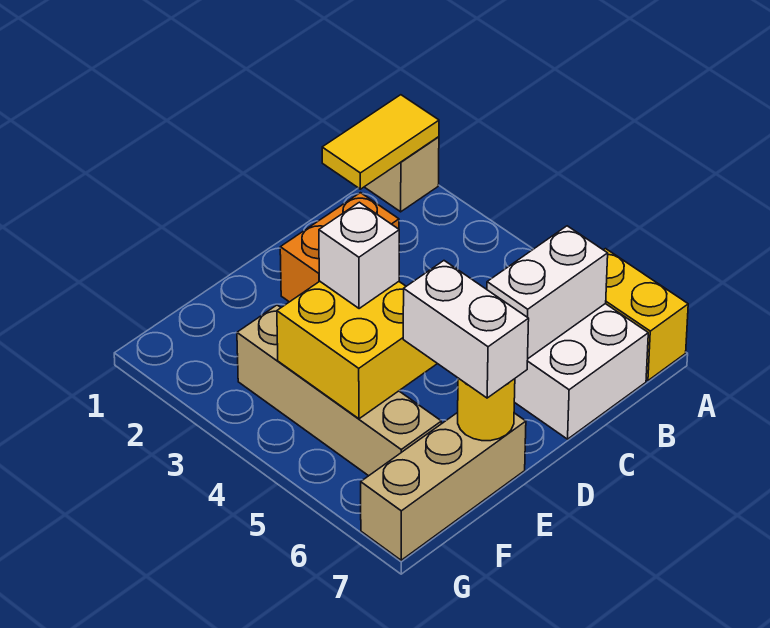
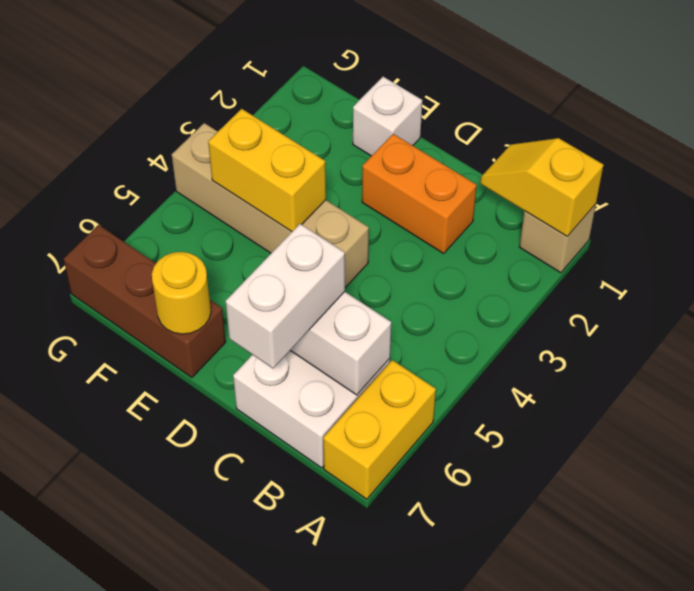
yellow tile A1:B1 level 2 -> yellow slope A1:B1 level 2 top A
yellow brick E4:F5 level 2 -> yellow brick E4:F4 level 2
white brick E4 level 3 -> white brick E1 level 1
white brick E6:E7 level 3 -> white brick C6:C7 level 3
tan brick E7:G7 level 1 -> brown brick E7:G7 level 1
tan brick F3:F6 level 1 -> tan brick D4:G4 level 1

